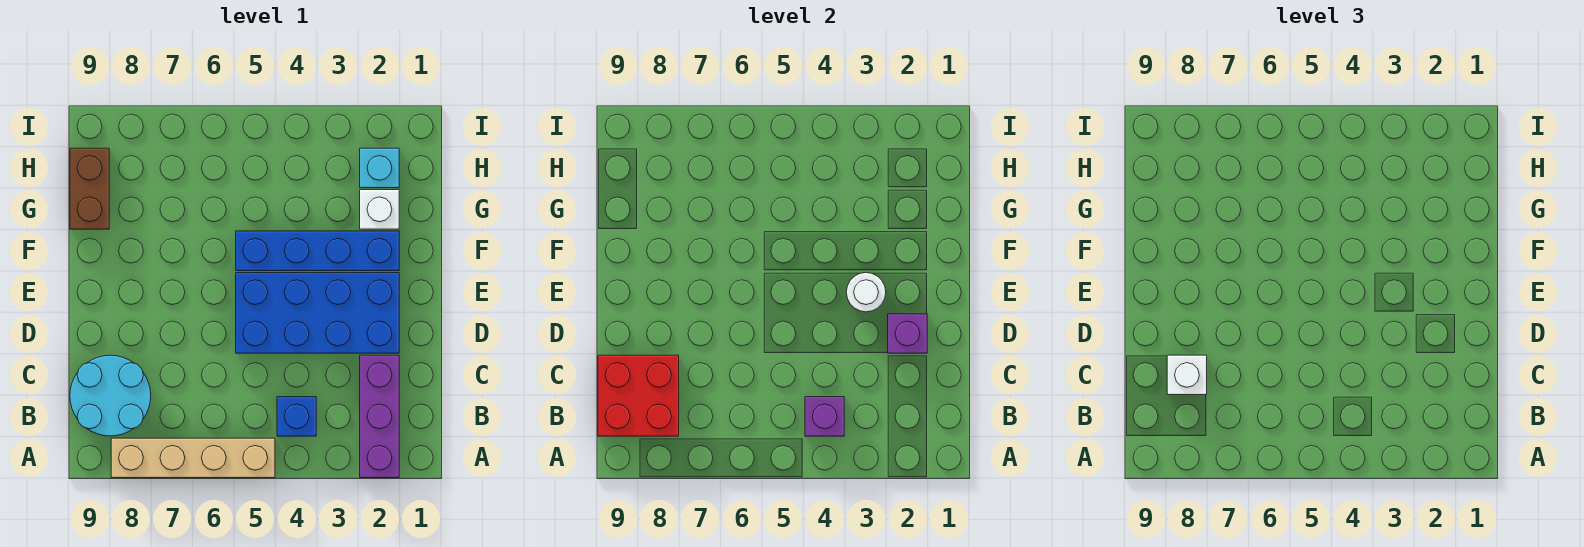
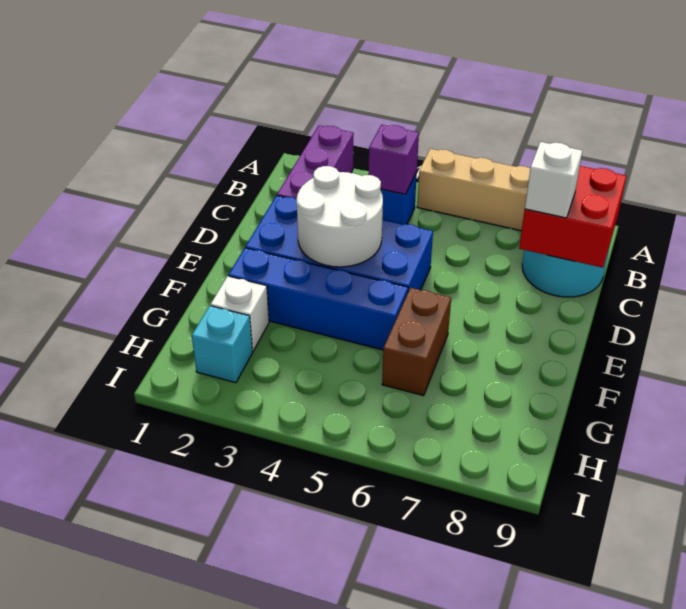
purple brick D2 level 2 -> none
white round brick E3 level 2 -> white round brick D3:E4 level 2
brown brick G9:H9 level 1 -> brown brick F6:G6 level 1

